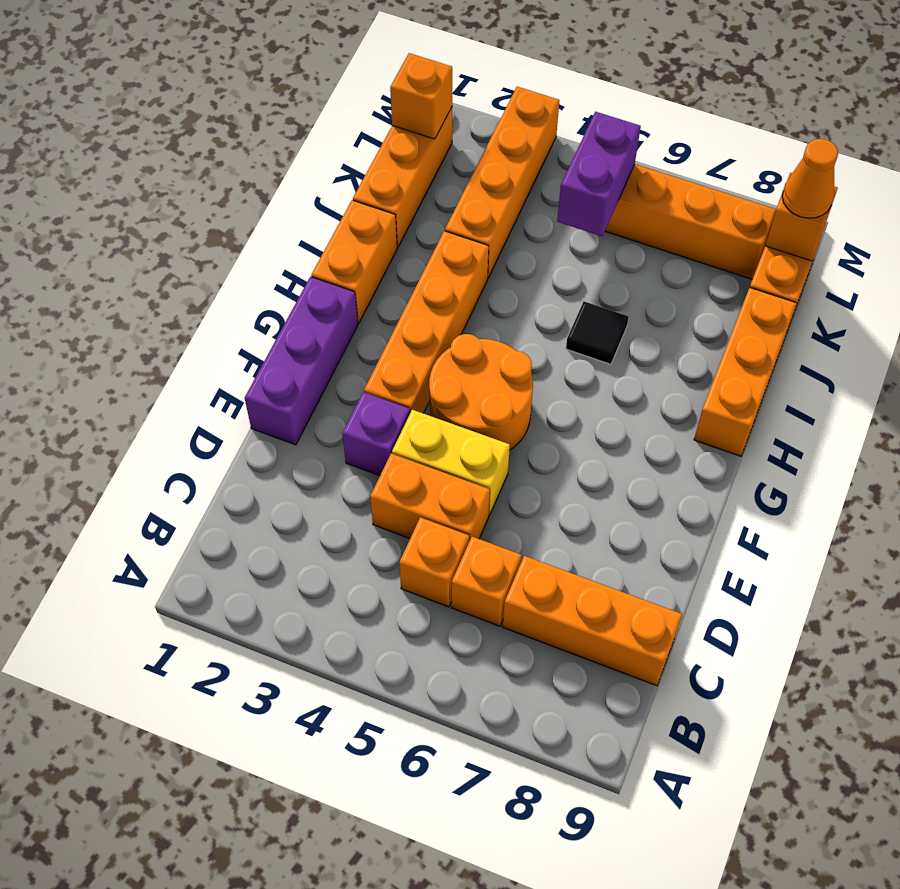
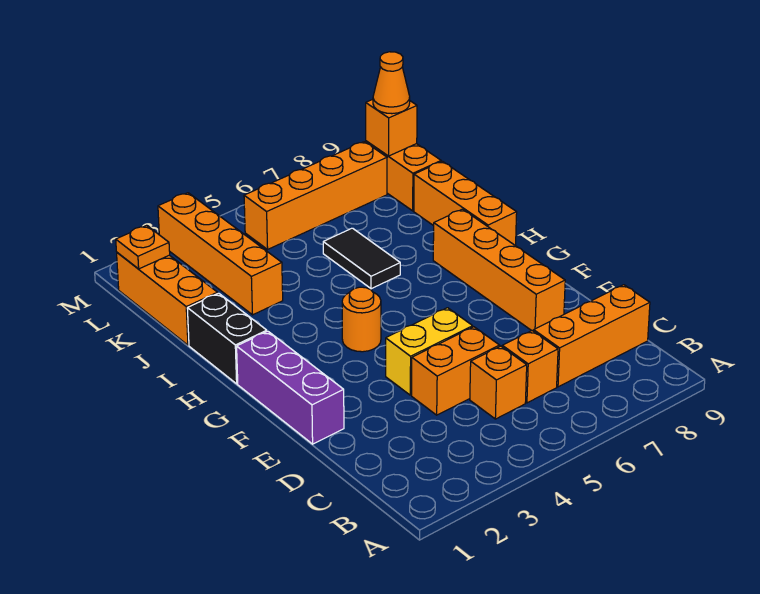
purple brick E3 level 1 -> none
orange brick F3:I3 level 1 -> orange brick E8:H8 level 1
orange round brick F4:G5 level 1 -> orange round brick G4 level 1
orange brick H1:I1 level 1 -> black brick H1:I1 level 1
black tile I6 level 1 -> black tile I6:J6 level 1
purple brick K5:L5 level 2 -> none
orange brick L1 level 2 -> orange plate L1 level 2

